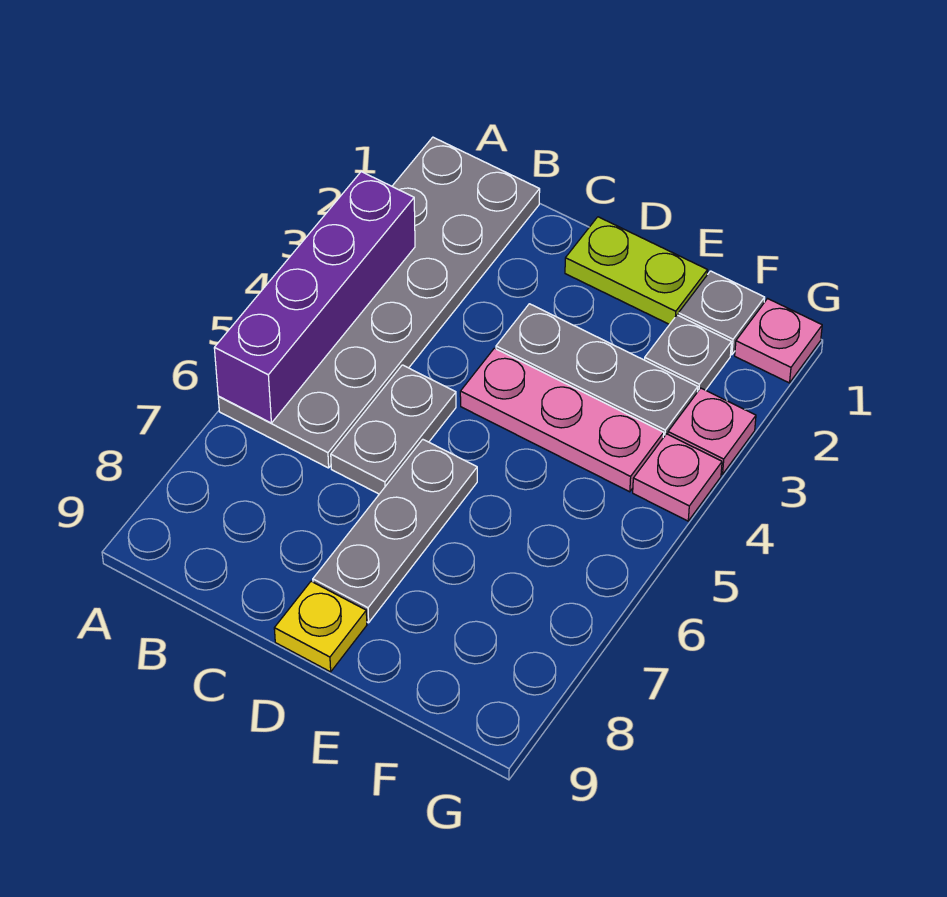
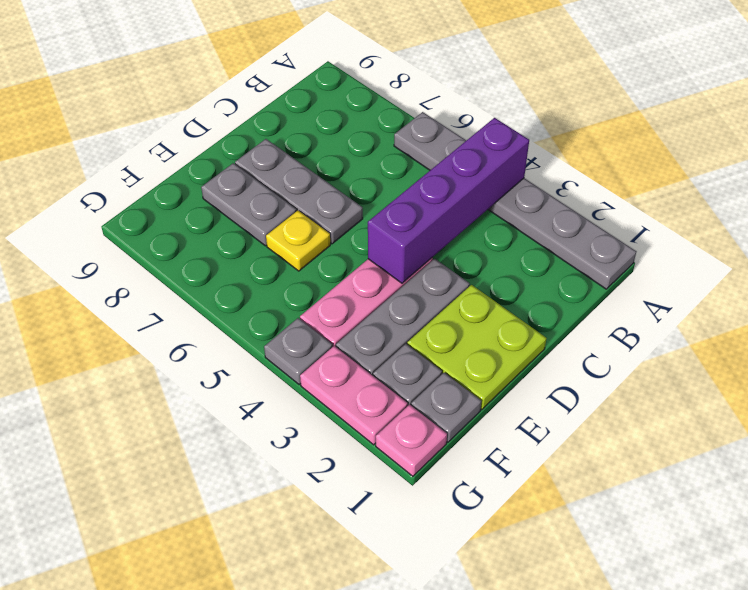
grey plate A1:B6 level 1 -> grey plate A1:A6 level 1
purple brick A3:A6 level 2 -> purple brick A4:D4 level 2
grey plate C5:C6 level 1 -> grey plate E7:E8 level 1
lime plate D1:E1 level 1 -> lime plate D1:E2 level 1
yellow plate D9 level 1 -> yellow plate E6 level 1
pink plate G3 level 1 -> pink plate G2:G3 level 1
pink plate G4 level 1 -> grey plate G4 level 1

